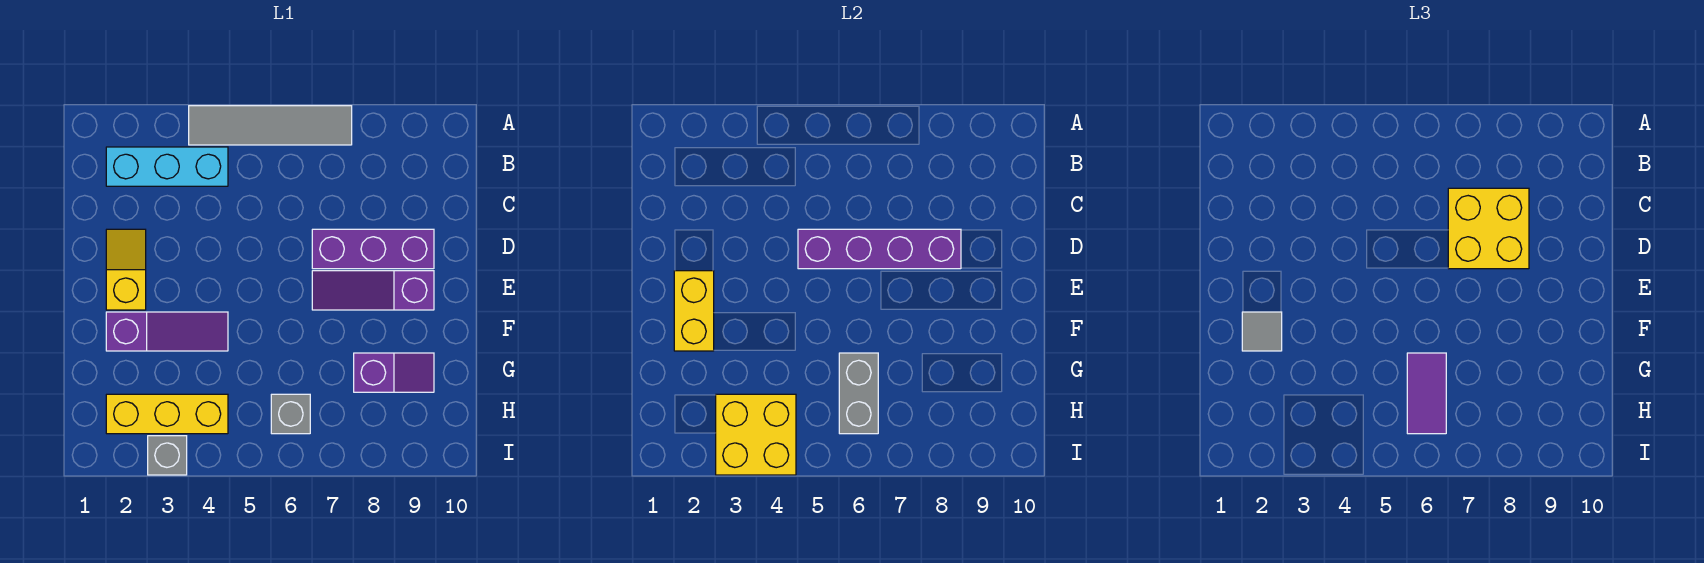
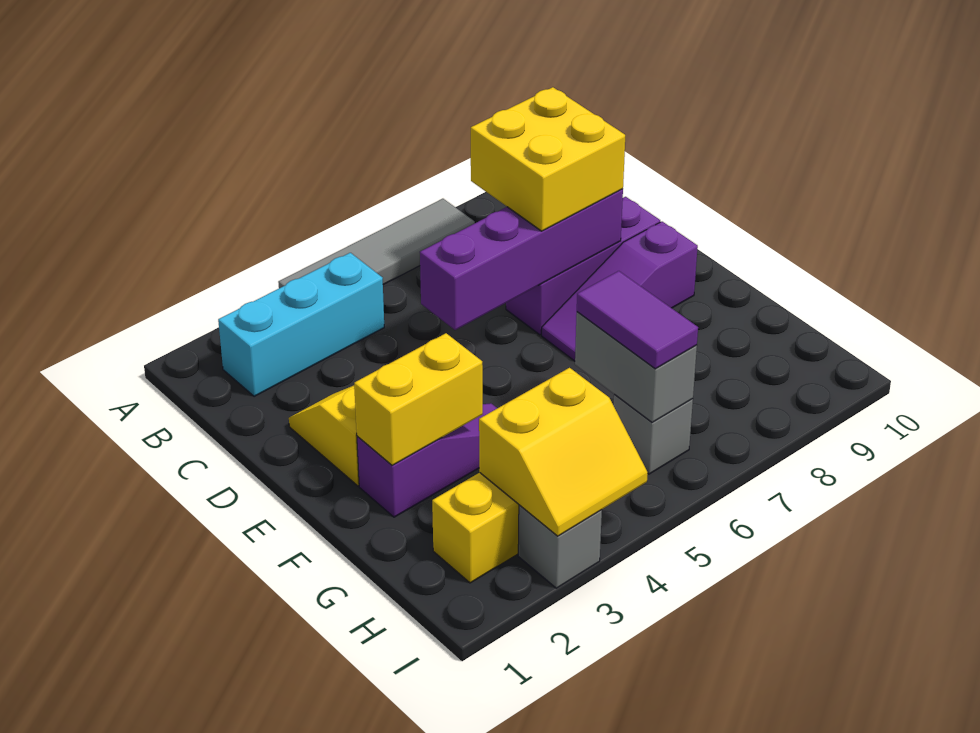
yellow brick E2:F2 level 2 -> yellow brick F2:F3 level 2
grey tile F2 level 3 -> none
purple slope G8:G9 level 1 top 8 -> none
yellow brick H3:I4 level 2 -> yellow slope H3:I4 level 2 top H

